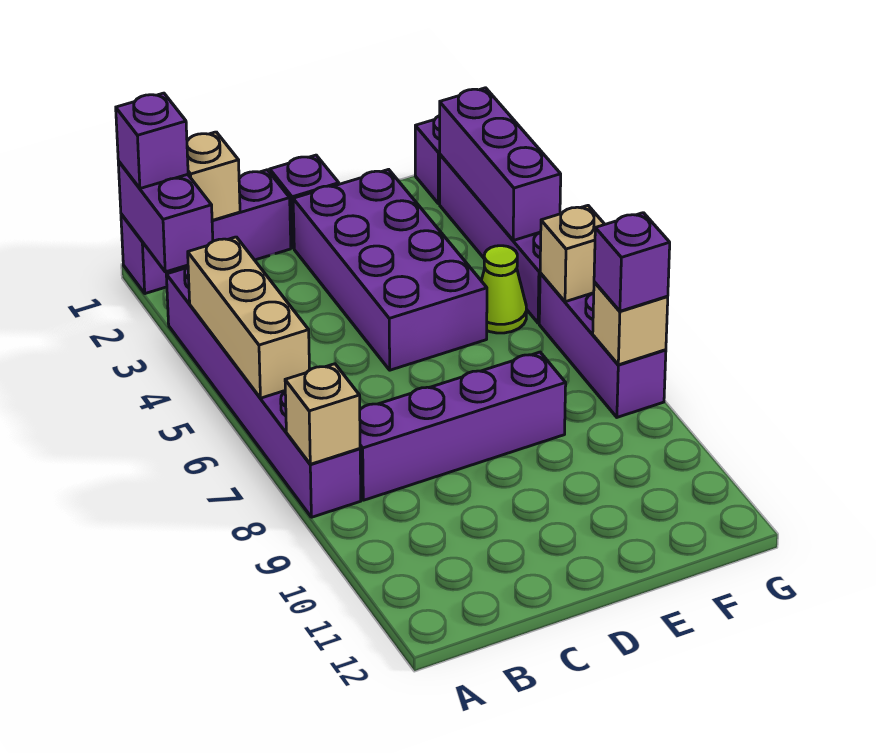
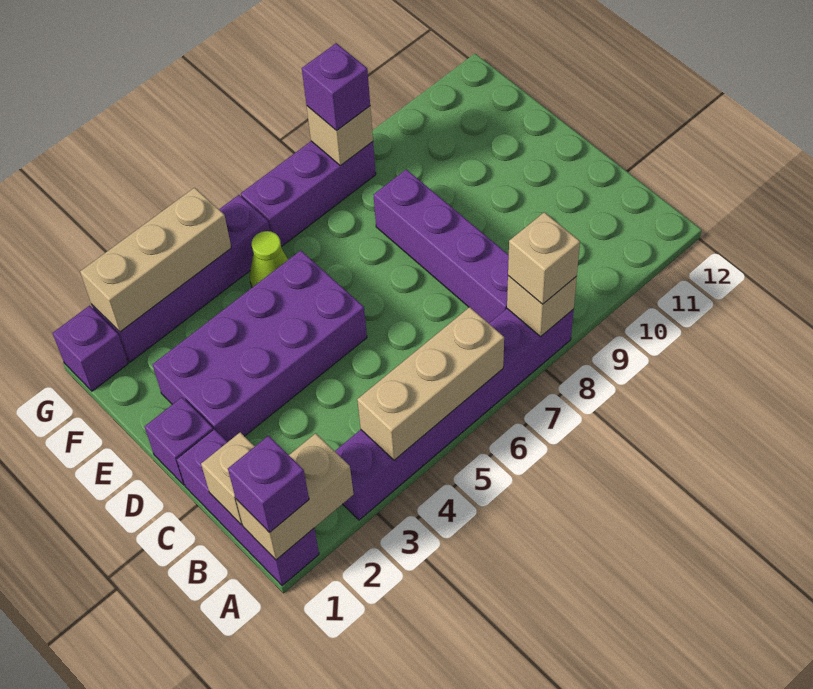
purple brick A1:A2 level 2 -> tan brick A1:A2 level 2
purple brick G2:G4 level 2 -> tan brick G2:G4 level 2
tan brick G6 level 2 -> tan brick A8 level 3

